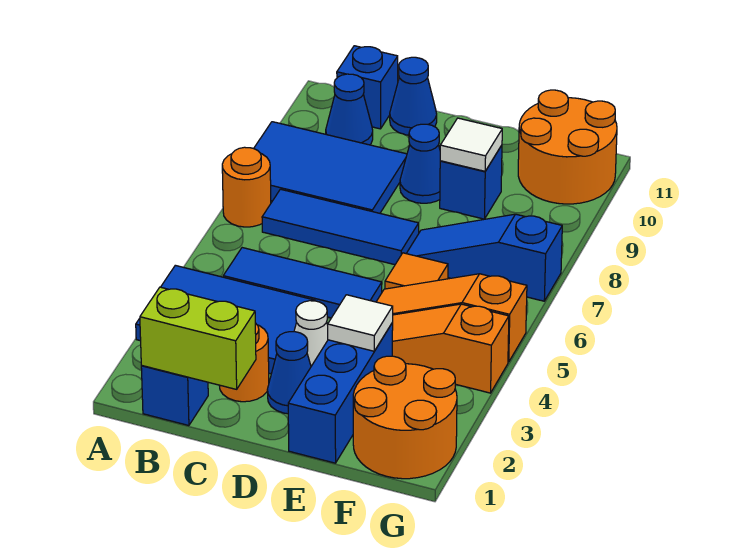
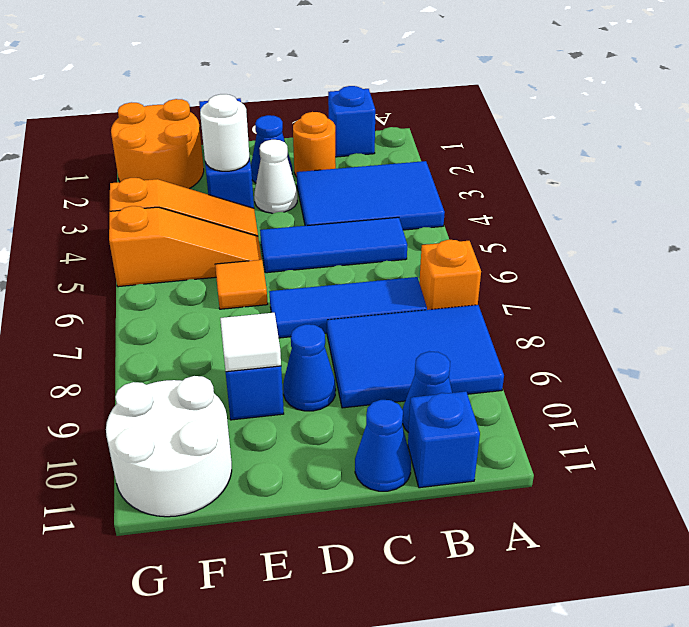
orange round brick A7 level 1 -> orange brick A7 level 1
lime brick B1:C1 level 2 -> none
white tile E3 level 2 -> white round brick E3 level 2
blue slope E7:G7 level 1 top G -> none
orange round brick F10:G11 level 1 -> white round brick F10:G11 level 1

